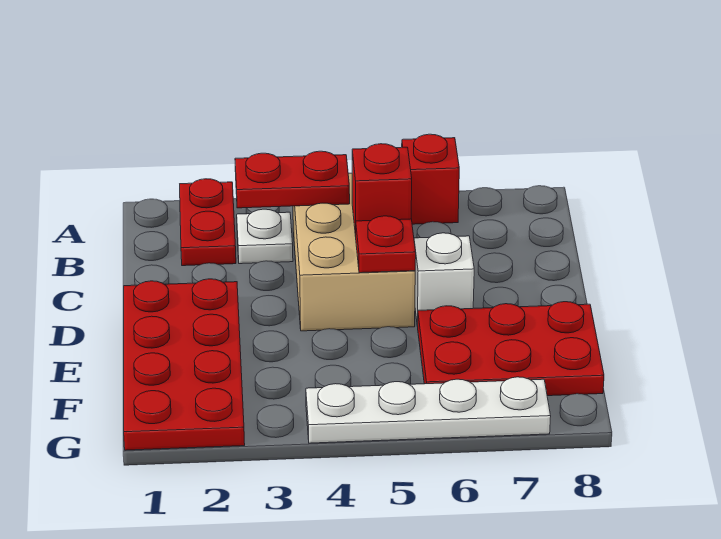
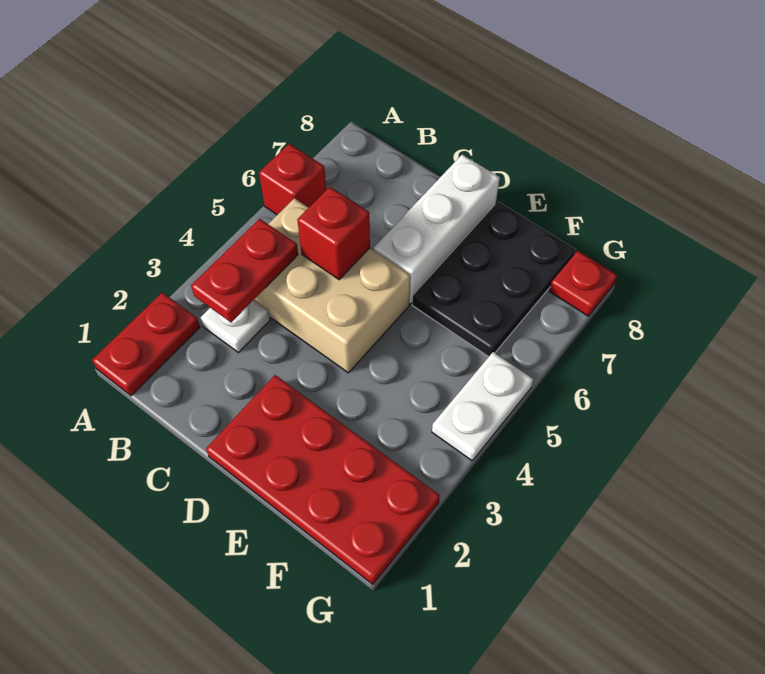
red plate A2:B2 level 1 -> red plate A1:A2 level 1
red plate D5 level 2 -> red plate G8 level 1
white brick D6 level 1 -> white brick D6:D8 level 1
red plate E6:F8 level 1 -> black plate E6:F8 level 1
white plate G4:G7 level 1 -> white plate G4:G5 level 1

